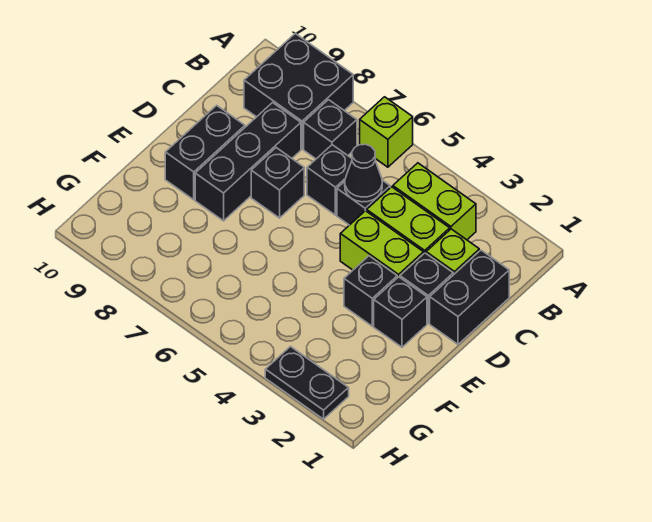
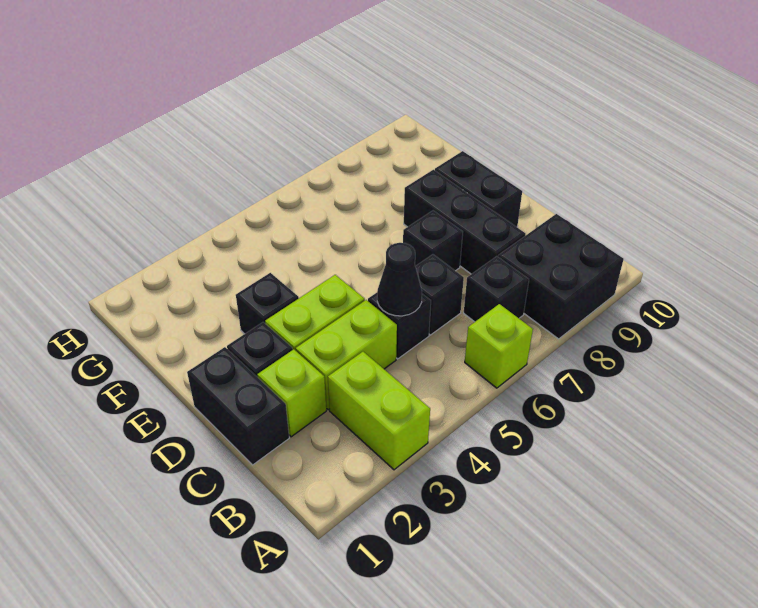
lime brick B3:B4 level 1 -> lime brick A3:B3 level 1
black brick E2 level 1 -> none
black plate H2:H3 level 1 -> none

